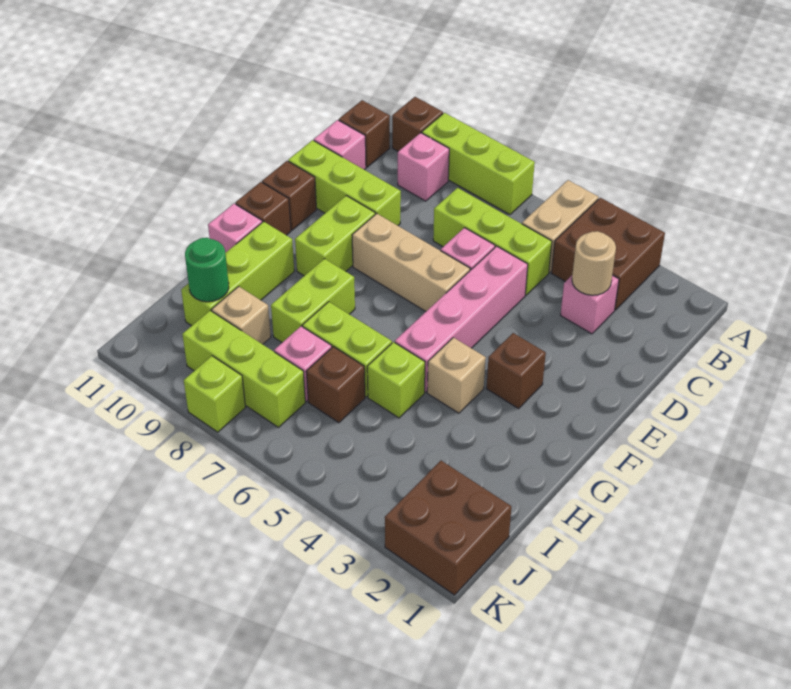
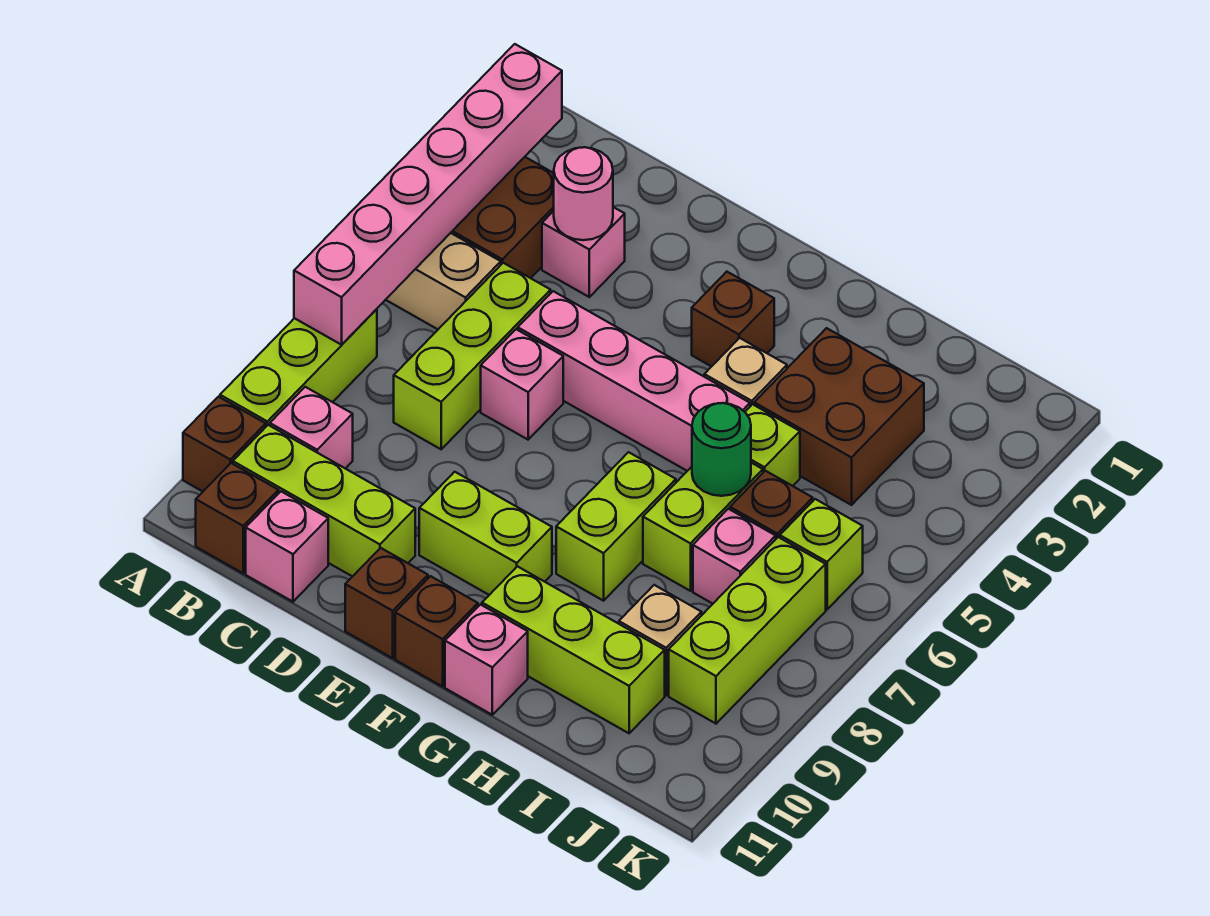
none -> pink brick A2:A7 level 2
tan round brick C3 level 2 -> pink round brick C3 level 2
lime brick D9:D11 level 1 -> lime brick B10:D10 level 1
tan brick E6:E8 level 1 -> none
lime brick G8:H8 level 1 -> lime brick G7:G8 level 1
green round brick I10 level 2 -> green round brick H6 level 2
brown brick J1:K2 level 1 -> brown brick H3:I4 level 1
lime brick K8 level 1 -> lime brick J6 level 1

